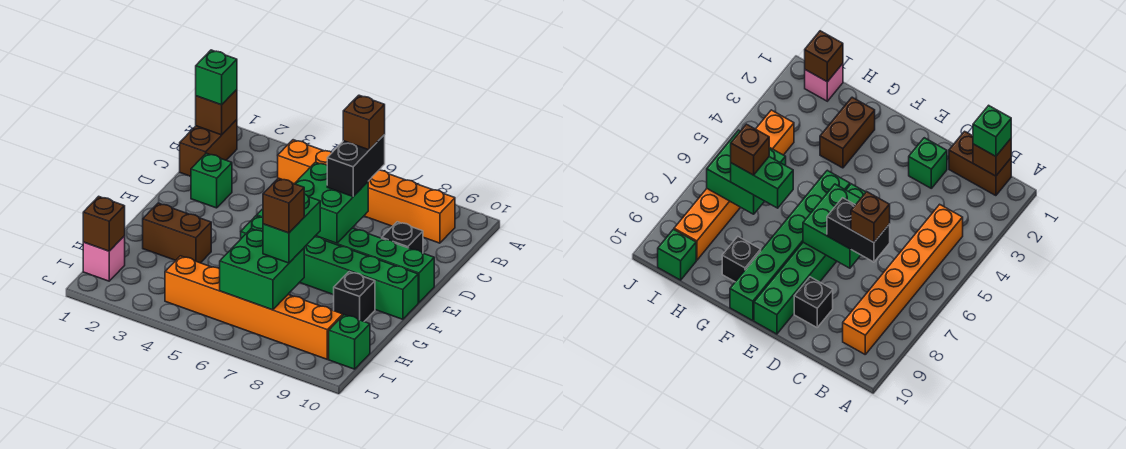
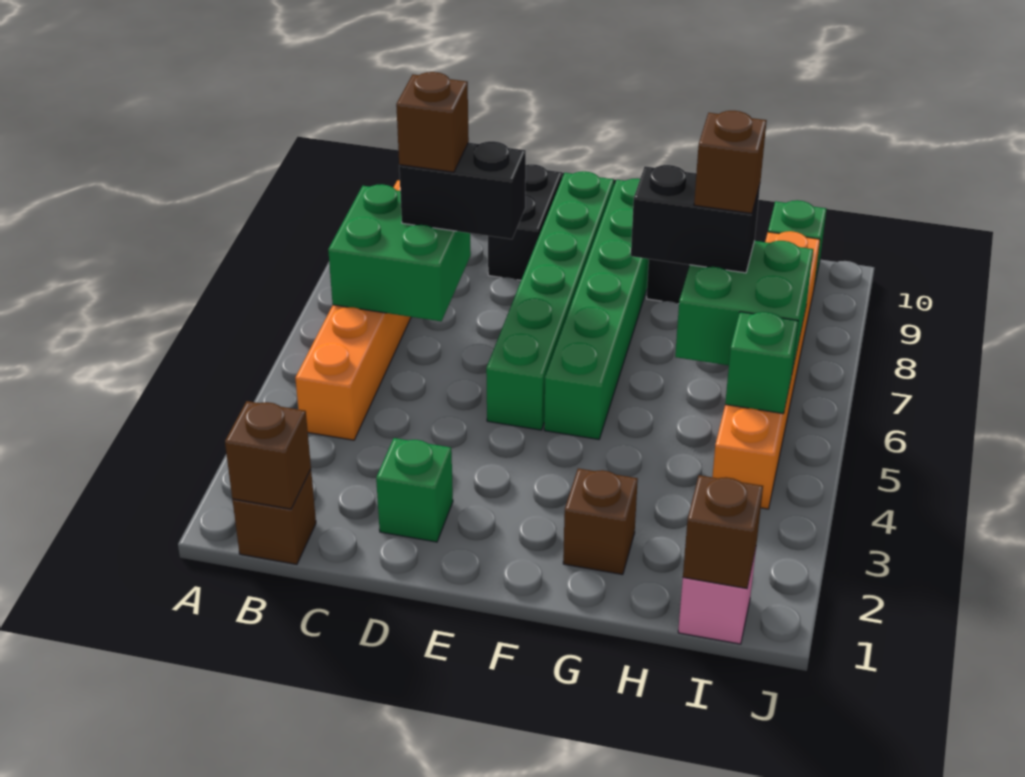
brown brick B1:C1 level 1 -> brown brick B1 level 1
green brick B1 level 3 -> green brick I5 level 2
green brick D6:E7 level 2 -> green brick B6:C7 level 2
black brick D9 level 1 -> black brick D9:D10 level 1
brown brick G2:G3 level 1 -> brown brick G2 level 1
green brick G7:H7 level 3 -> black brick G7:H7 level 3

